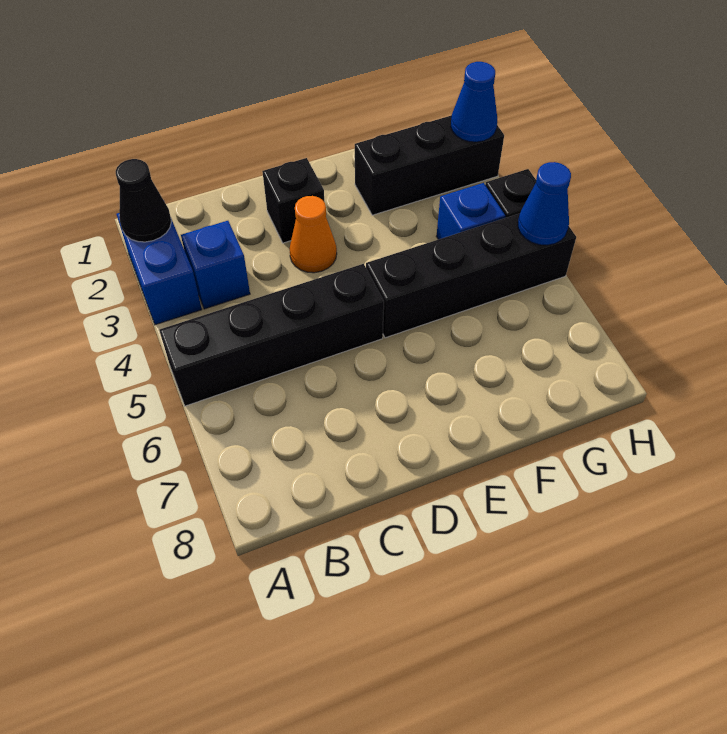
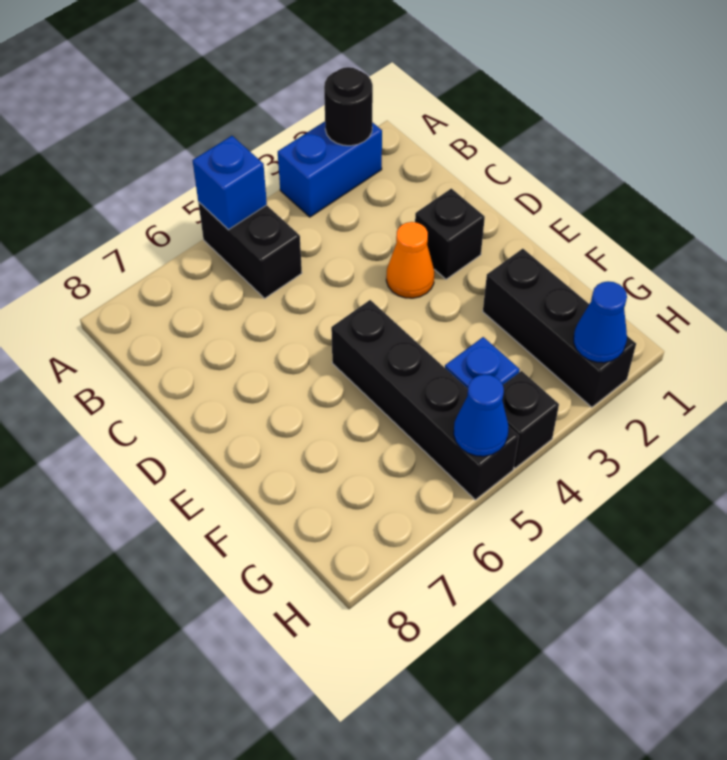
black cone A2 level 2 -> black round brick A2 level 2
black brick A5:D5 level 1 -> black brick A5:B5 level 1
blue brick B3 level 1 -> blue brick A5 level 2

